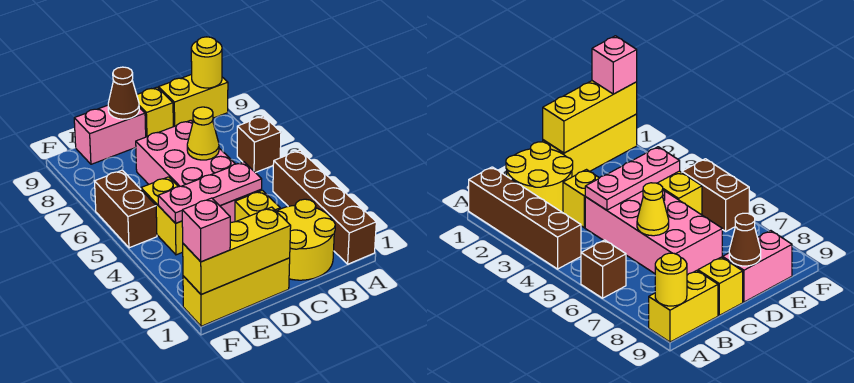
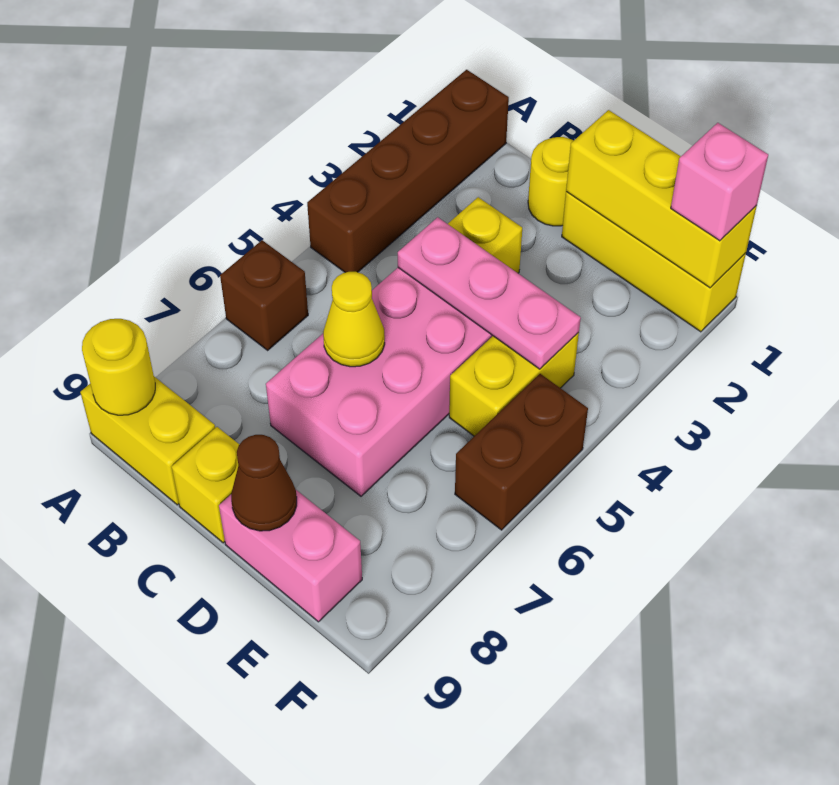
yellow round brick B1:C2 level 1 -> yellow round brick C1 level 1

